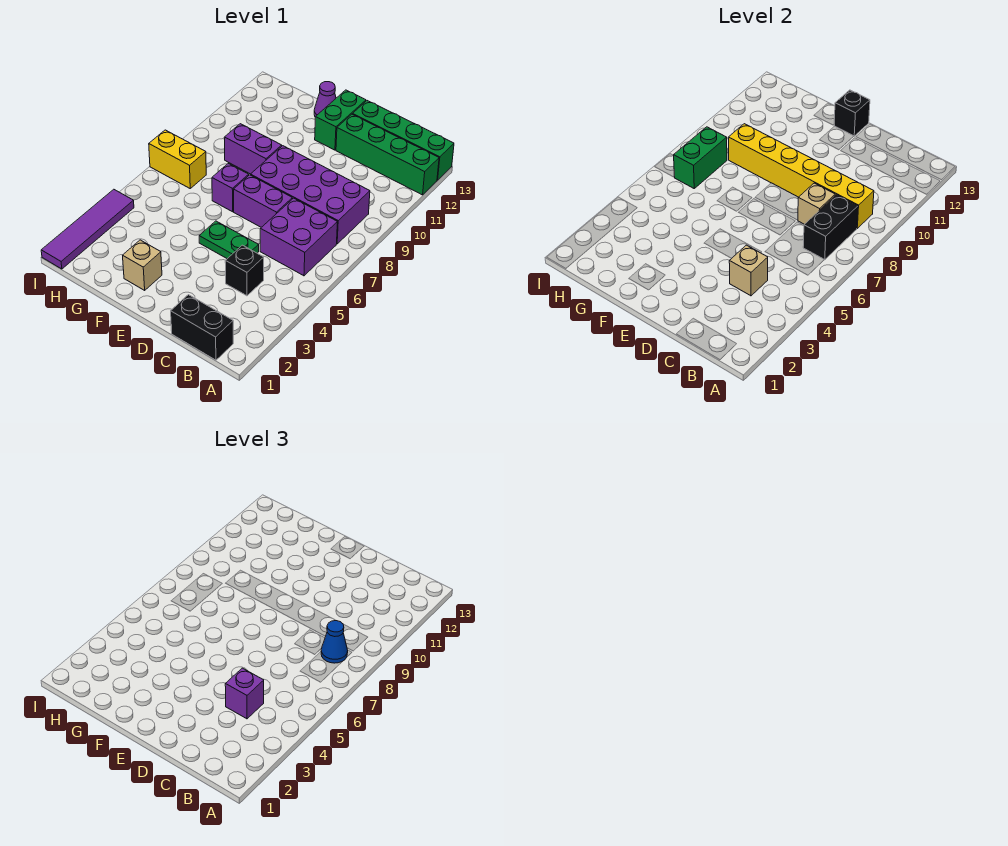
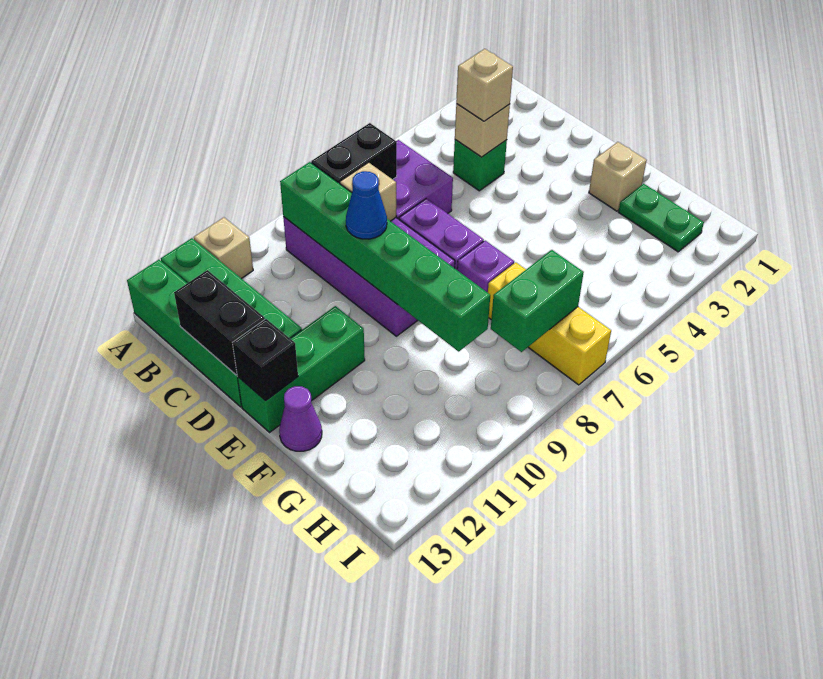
none -> tan brick A11 level 1
black brick B1:C1 level 1 -> black brick C13:D13 level 2
blue cone B8 level 3 -> blue cone D9 level 3
yellow brick B9:G9 level 2 -> green brick B9:G9 level 2
black brick C4 level 1 -> green brick C4 level 1
purple brick C4 level 3 -> tan brick C4 level 3
green plate D5:E5 level 1 -> green plate G2:H2 level 1
green brick E12:E13 level 1 -> green brick E11:E13 level 1
purple brick F9:G9 level 1 -> none
yellow brick H7:I7 level 1 -> yellow brick G7:I7 level 1
purple tile I1:I4 level 1 -> none

